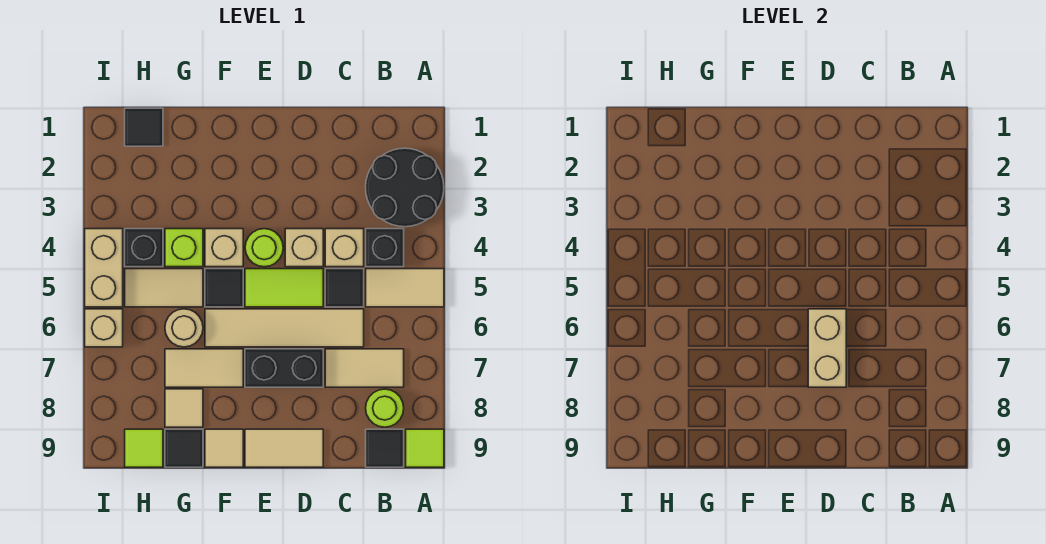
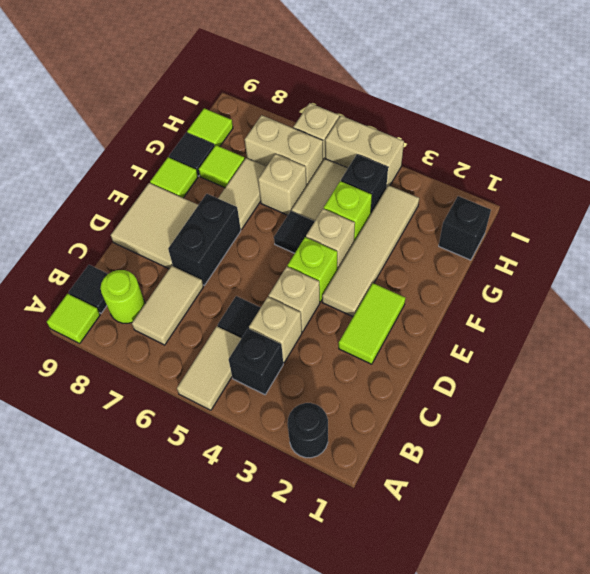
black round brick A2:B3 level 1 -> black round brick A2 level 1
tan tile C6:F6 level 1 -> tan tile E3:H3 level 1
lime tile D5:E5 level 1 -> lime tile D2:E2 level 1
tan brick D6:D7 level 2 -> tan brick H6:H7 level 1
tan tile D9:E9 level 1 -> tan tile D8:E9 level 1
lime round brick E4 level 1 -> lime brick E4 level 1
tan tile F9 level 1 -> lime tile F9 level 1
tan round brick G6 level 1 -> tan brick G6 level 1
tan tile G8 level 1 -> lime tile G8 level 1
black tile H1 level 1 -> black brick H1 level 1

